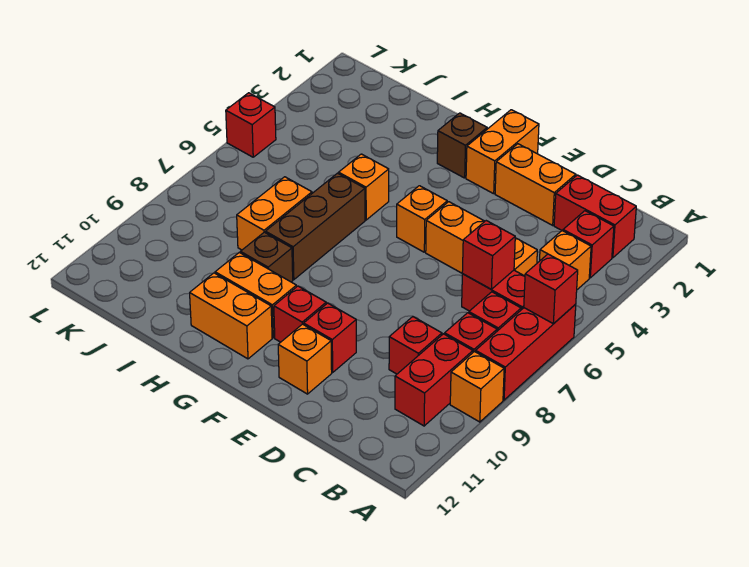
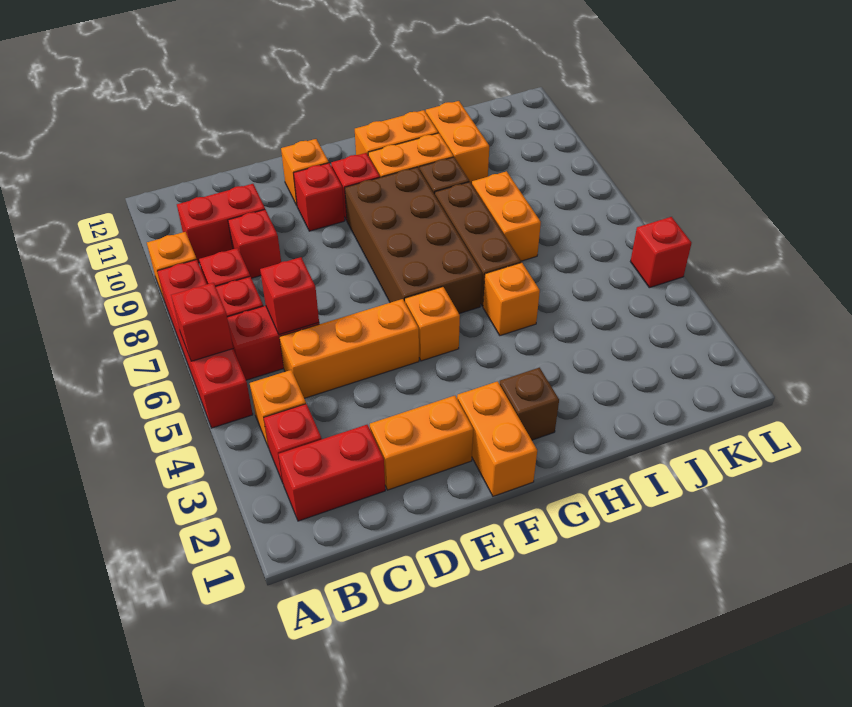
red brick A6:A8 level 1 -> red brick A5:A8 level 1
red brick B9:B10 level 1 -> red brick B10:C10 level 1
none -> brown brick F6:G9 level 1
none -> orange brick I10:I11 level 1

